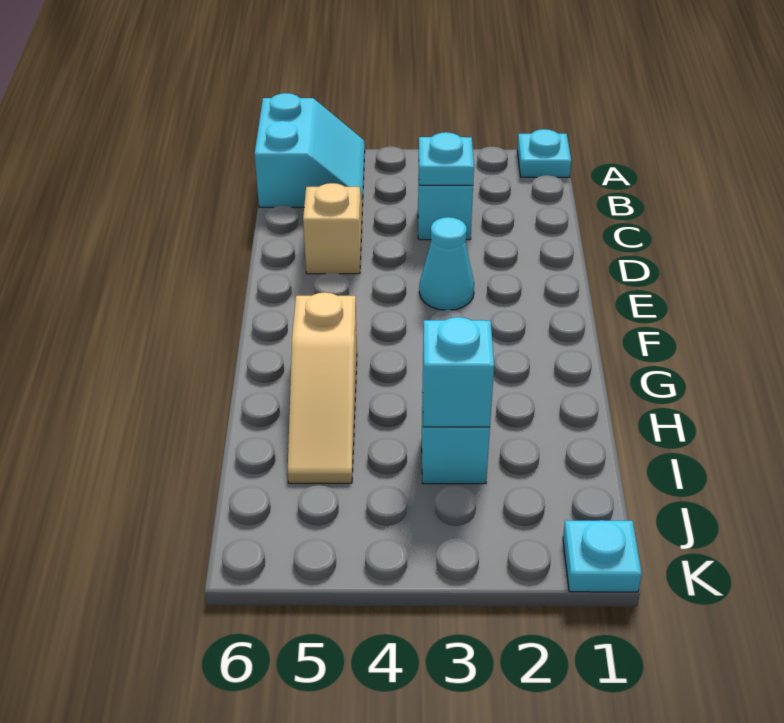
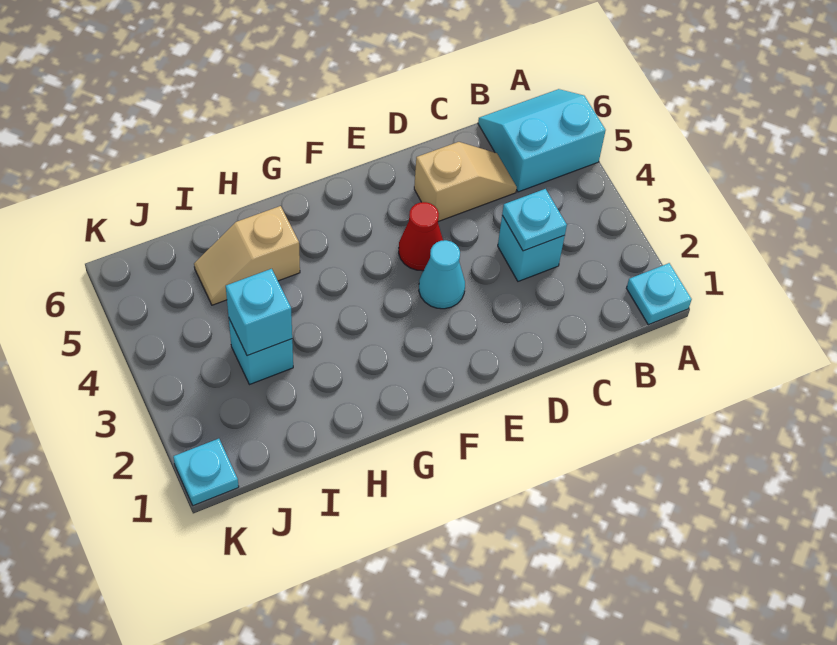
cyan slope A5:B6 level 1 top 6 -> cyan slope A5:B6 level 1 top 5
none -> red cone E4 level 1
tan slope G5:I5 level 1 top G -> tan slope H5:I5 level 1 top H

